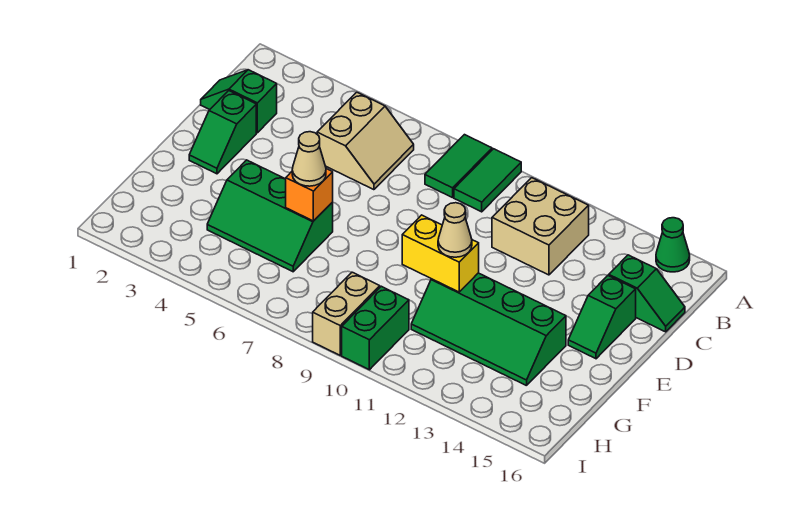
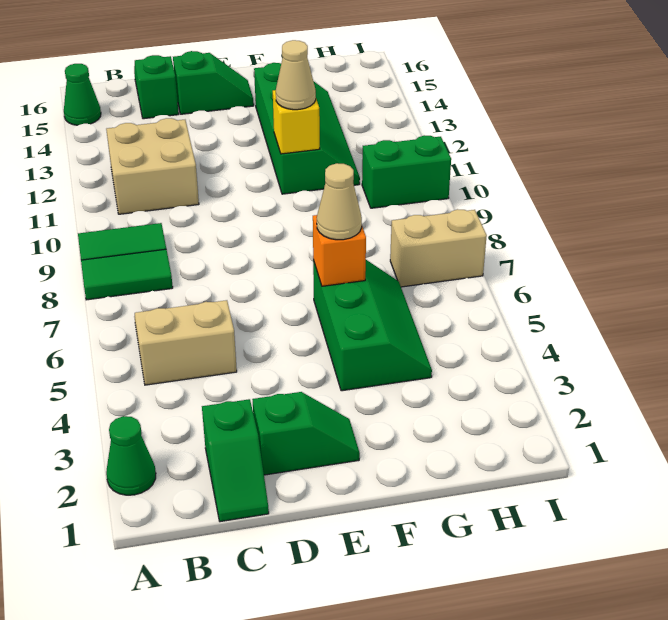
none -> green cone A2 level 1
yellow brick F10:F11 level 2 -> yellow brick F11 level 2
tan brick H9:I9 level 1 -> tan brick H7:I7 level 1

